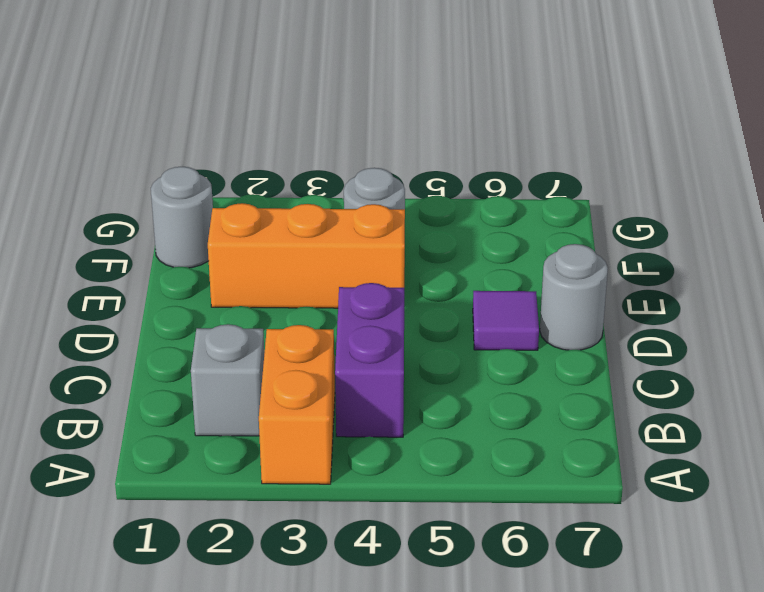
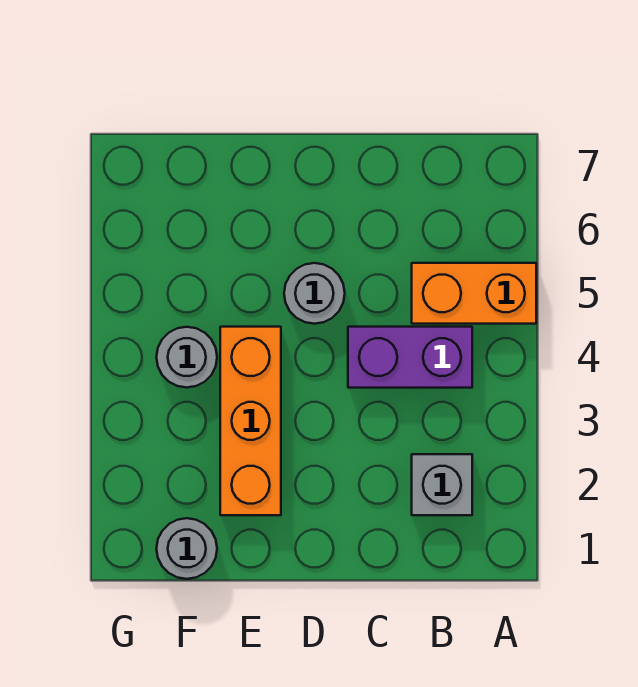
orange brick A3:B3 level 1 -> orange brick A5:B5 level 1
purple tile D6 level 1 -> none
grey round brick D7 level 1 -> grey round brick D5 level 1

